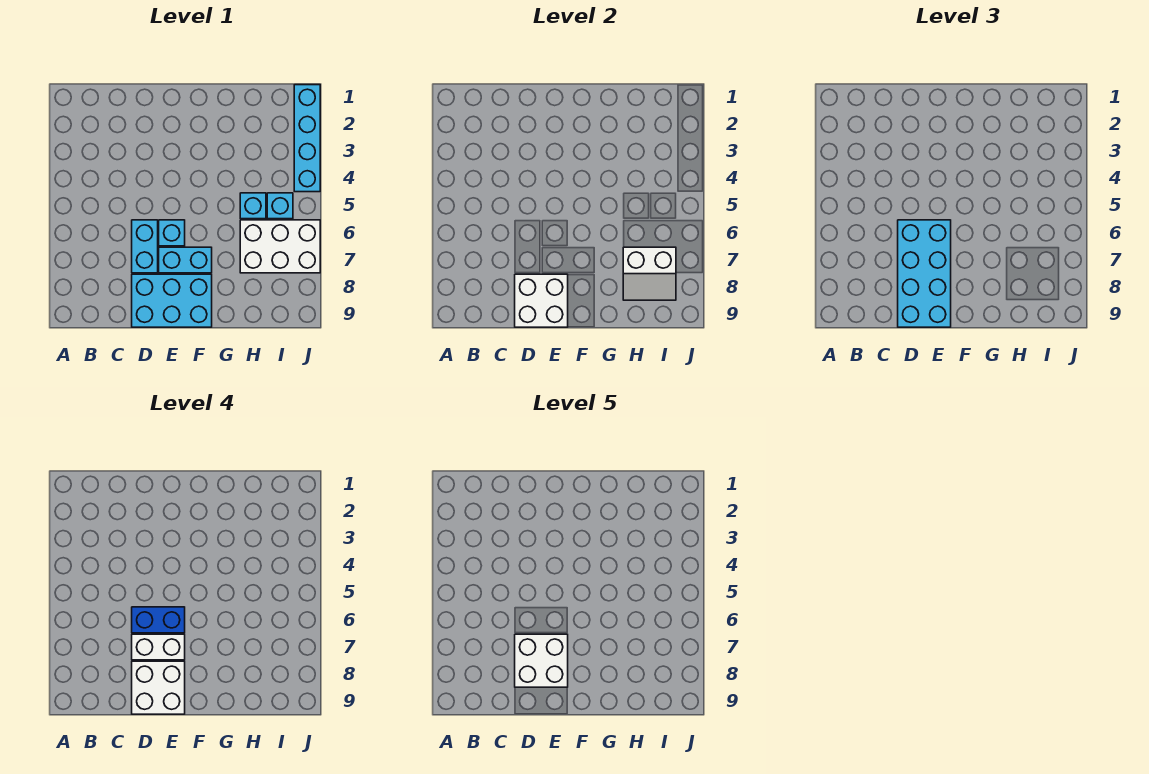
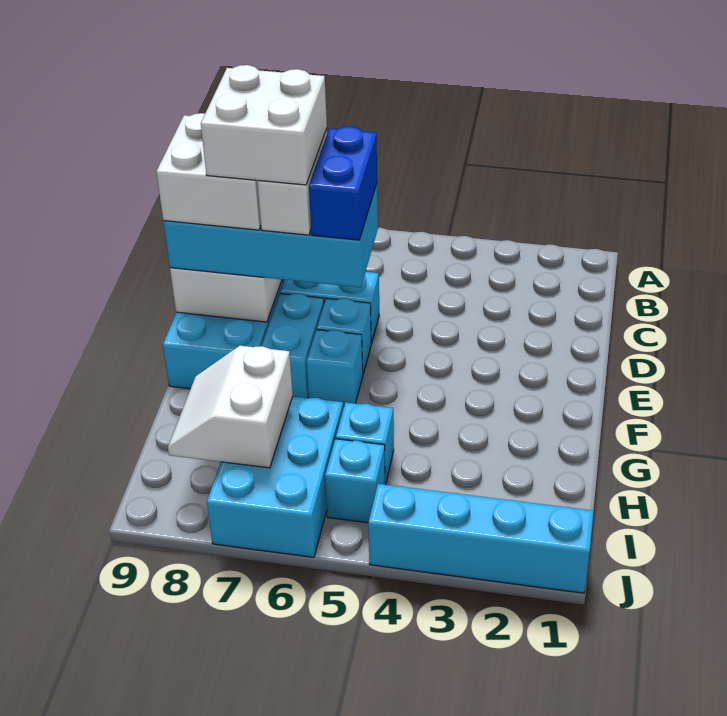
none -> cyan brick F6 level 1
white brick H6:J7 level 1 -> cyan brick H6:J7 level 1

